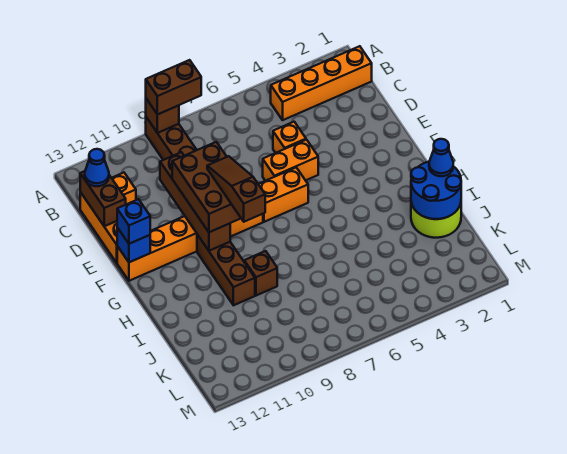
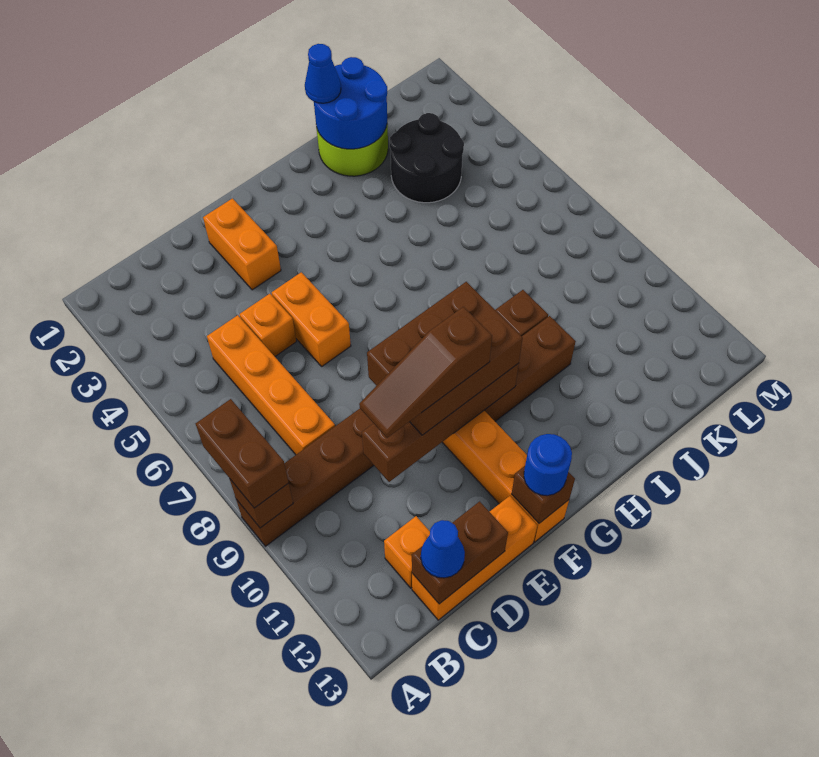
orange brick B1:B4 level 1 -> orange brick C5:C8 level 1
orange brick F6:F7 level 1 -> orange brick E2:E3 level 1
brown slope F9:H9 level 4 top H -> brown slope D10:F10 level 4 top F
blue brick F13 level 2 -> brown brick F13 level 2
blue brick F13 level 3 -> blue round brick F13 level 3
none -> black round brick J3:K4 level 1

